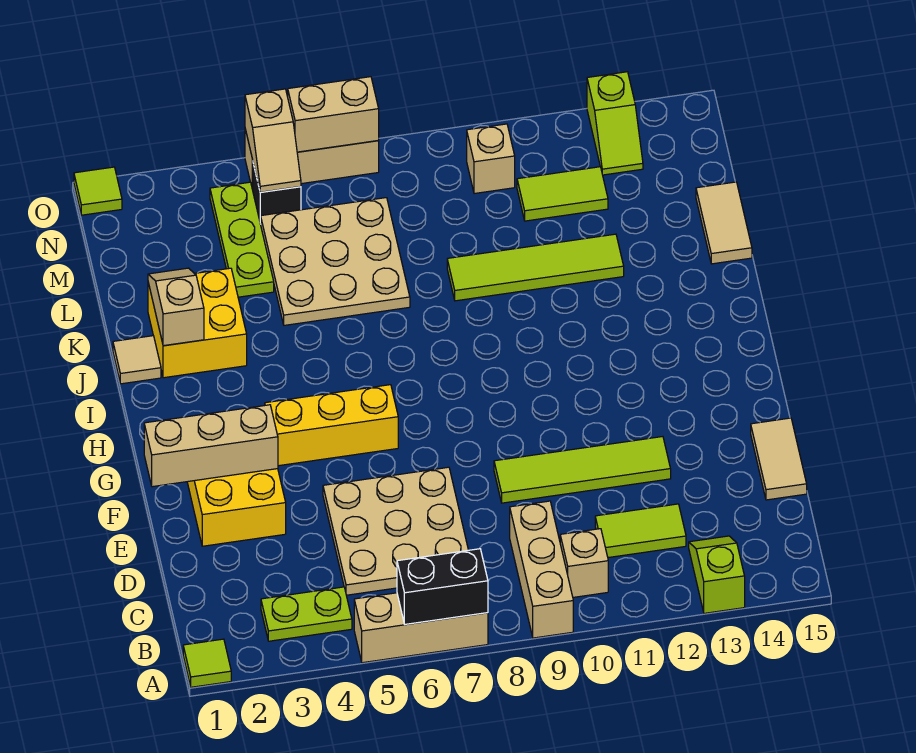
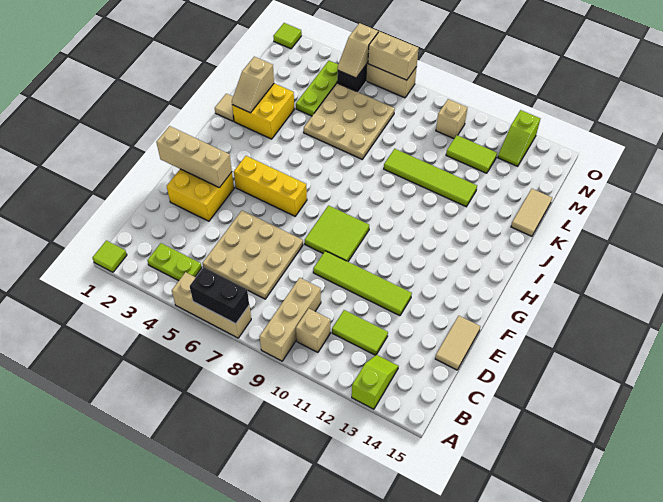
none -> lime tile F8:G9 level 1
tan slope J2:K2 level 2 top J -> tan slope J2:K2 level 2 top K

